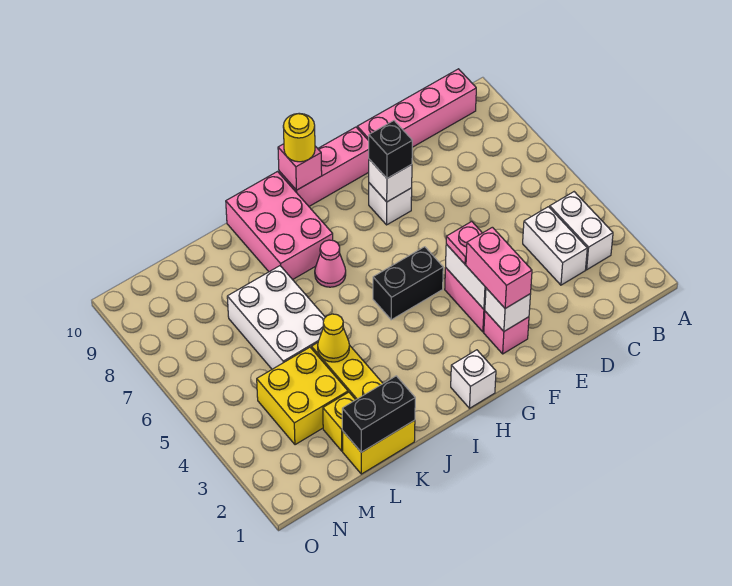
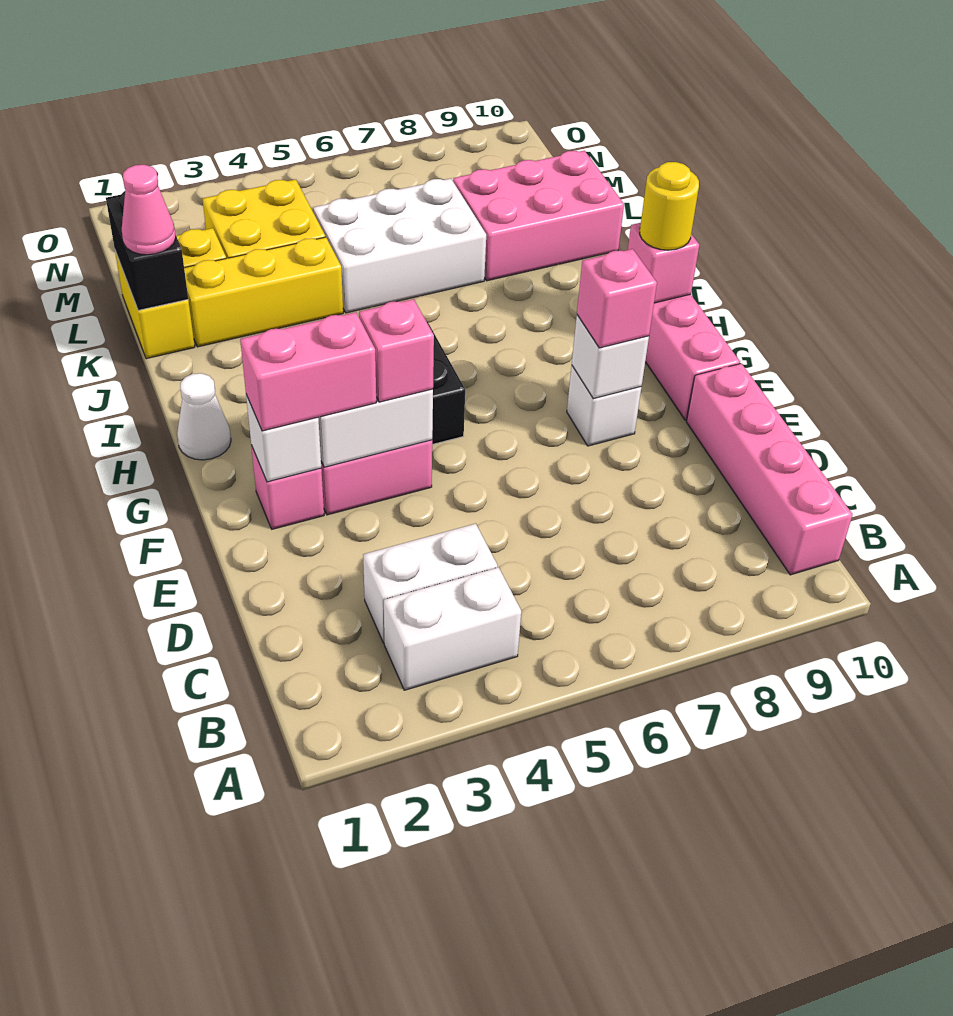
pink plate F4 level 3 -> pink brick F4 level 3
black brick F8 level 3 -> pink brick F8 level 3
white brick H1 level 1 -> white cone H1 level 1
pink cone I7 level 1 -> pink cone K1 level 3
pink brick I8:J10 level 1 -> pink brick K8:L10 level 1
yellow cone K4 level 2 -> none

